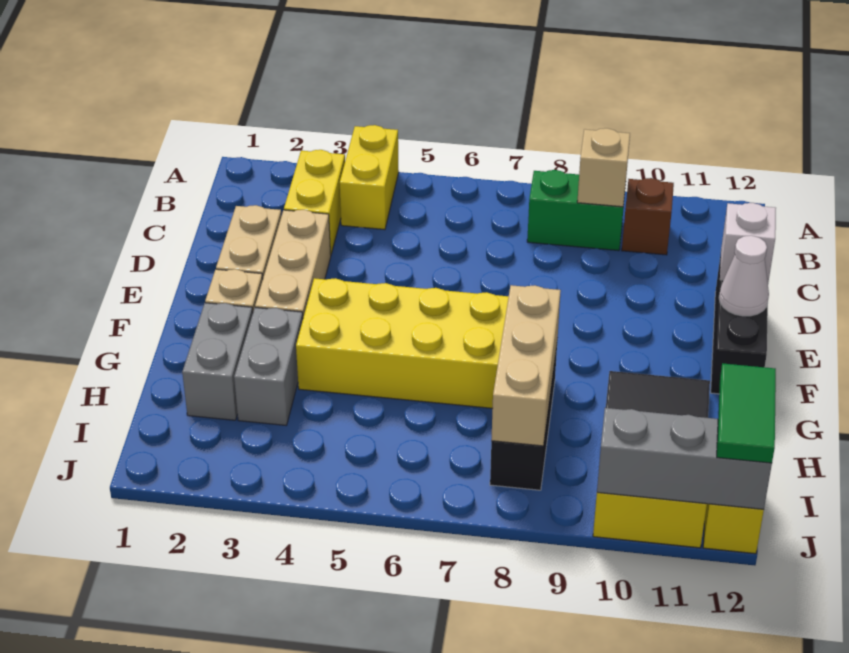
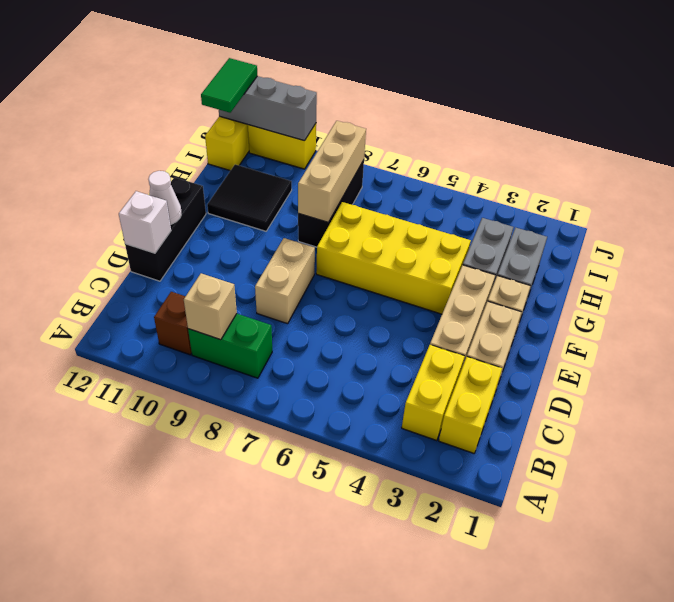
yellow brick A4:B4 level 1 -> yellow brick B2:C2 level 1
none -> tan brick D8:E8 level 1

